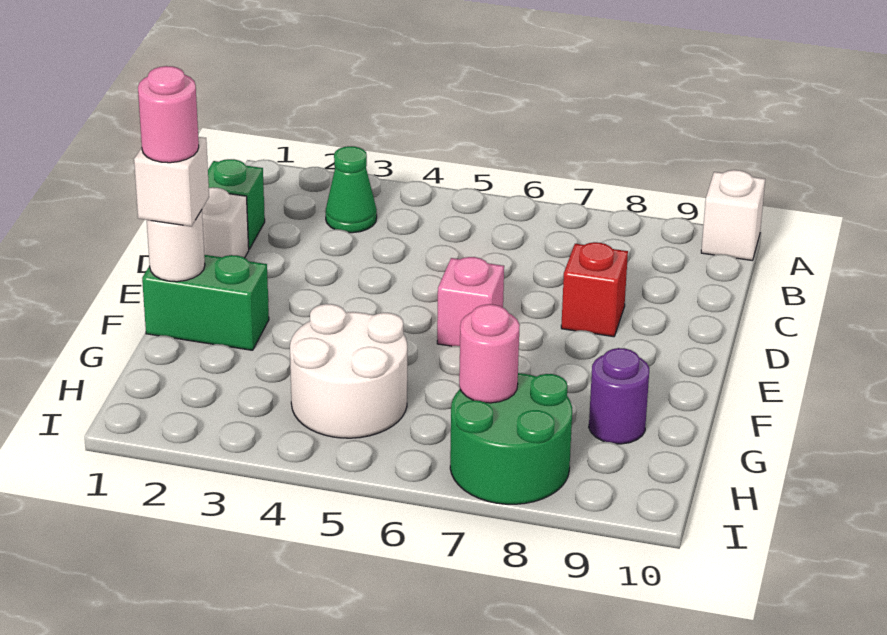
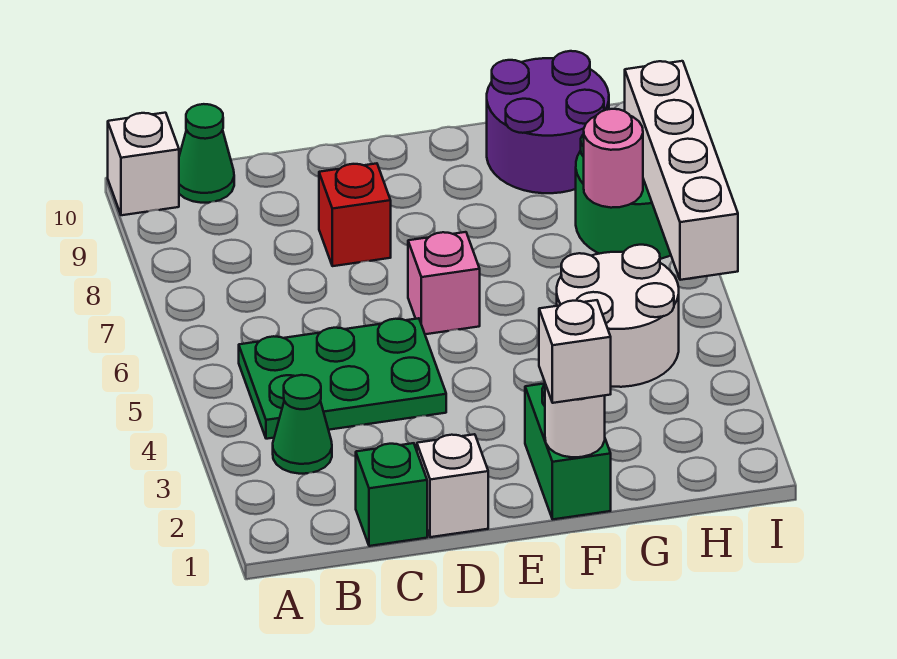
none -> green plate B4:D5 level 1
none -> green cone B10 level 1
pink round brick F1 level 4 -> none
purple round brick G9 level 1 -> purple round brick G9:H10 level 1
none -> white brick I5:I8 level 2

